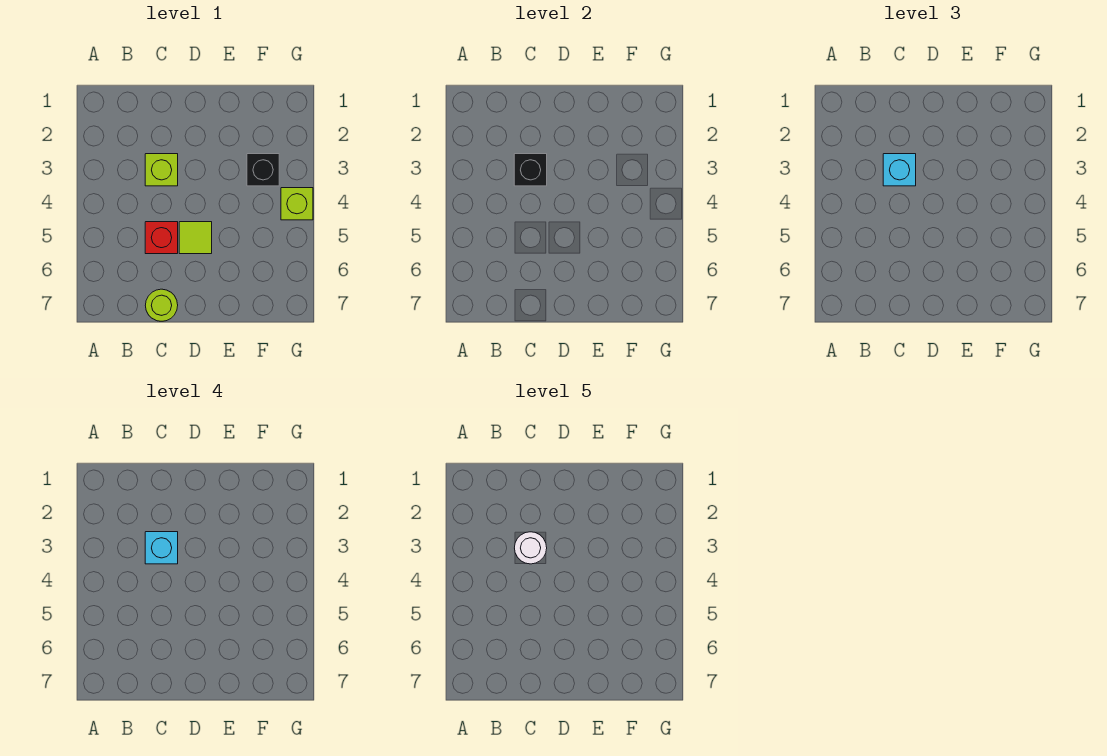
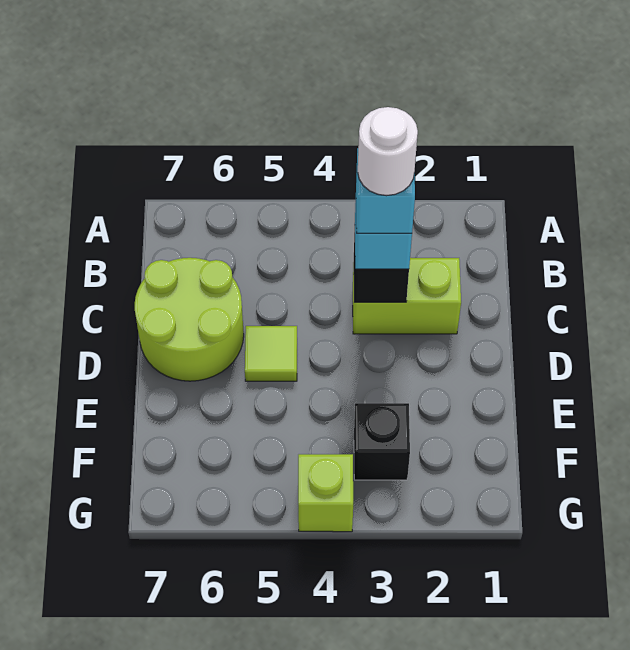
lime brick C3 level 1 -> lime brick C2:C3 level 1
red brick C5 level 1 -> none
lime round brick C7 level 1 -> lime round brick C6:D7 level 1

